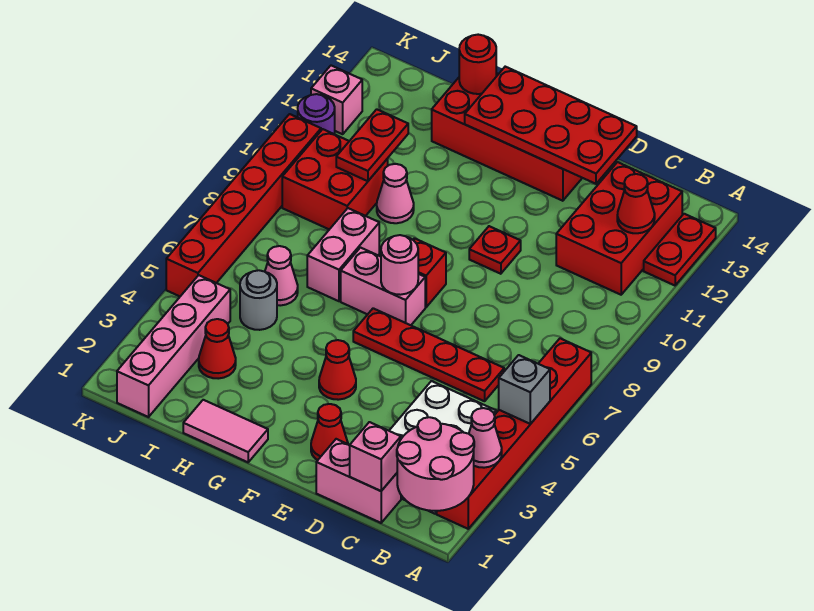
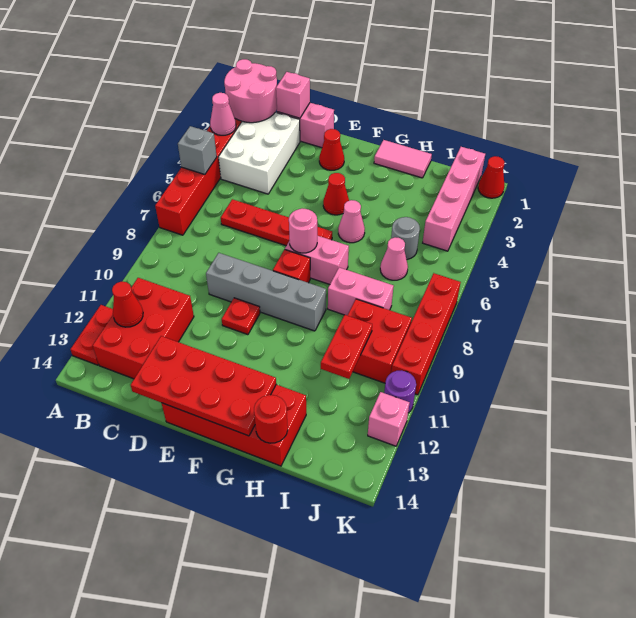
none -> grey brick D9:G9 level 1
pink brick H7:H8 level 1 -> pink brick H8:I8 level 1
pink cone H10 level 1 -> pink cone G5 level 1
red cone I3 level 1 -> red cone K1 level 1
red brick K5:K10 level 1 -> red brick K7:K10 level 1

